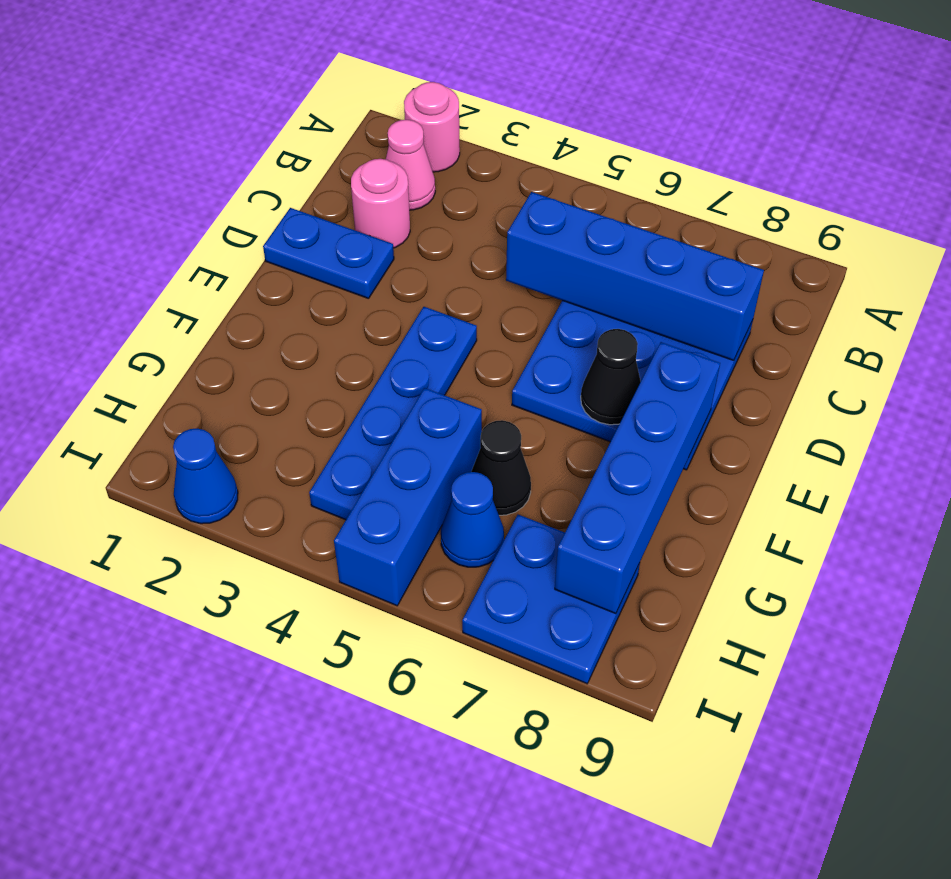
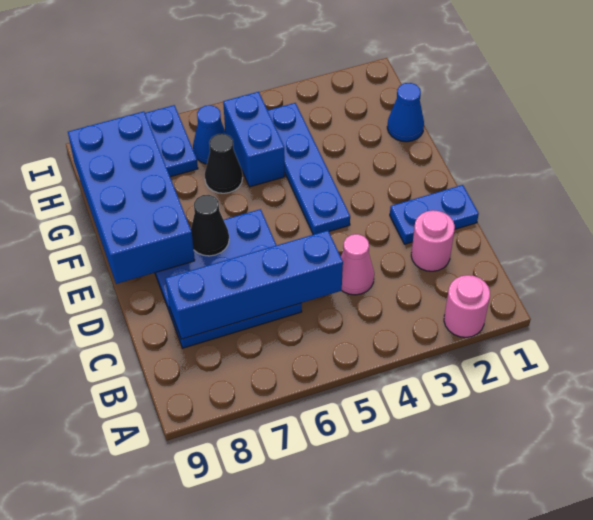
pink cone B2 level 1 -> pink cone C4 level 1
blue brick E8:H8 level 2 -> blue brick E8:H9 level 2
blue brick G5:I5 level 1 -> blue brick G5:H5 level 1
blue cone I2 level 1 -> blue cone G1 level 1

